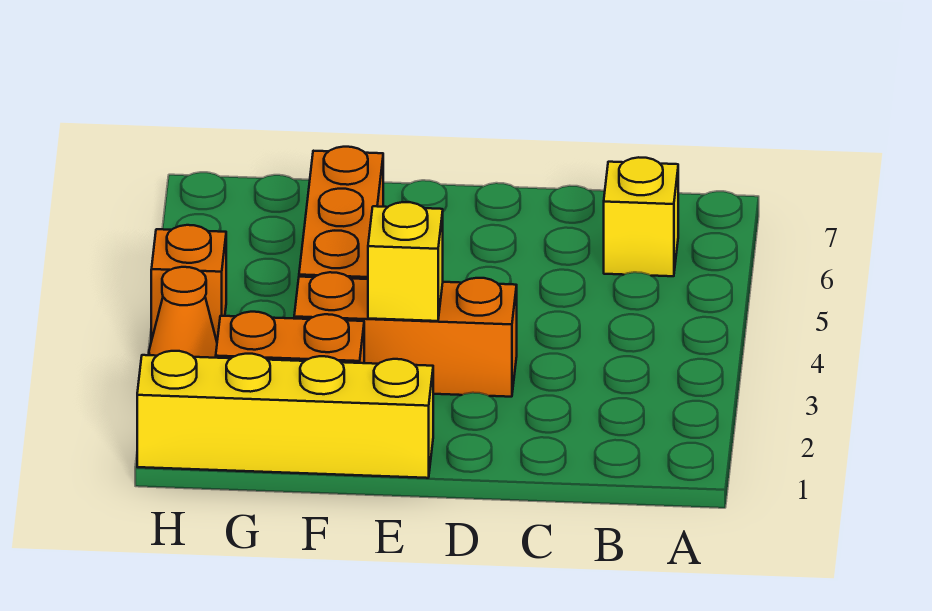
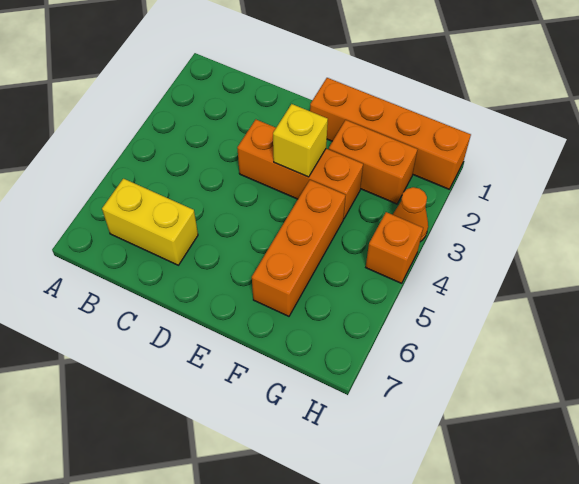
yellow brick B6 level 1 -> yellow brick B6:C6 level 1
yellow brick E1:H1 level 1 -> orange brick E1:H1 level 1

